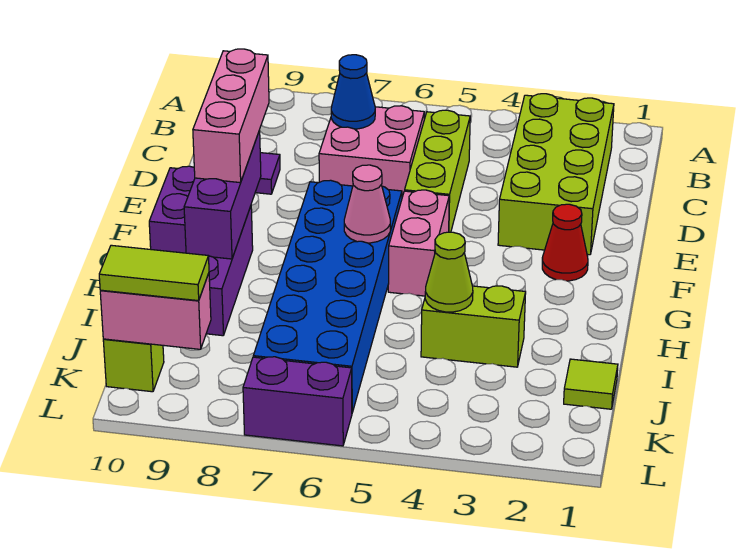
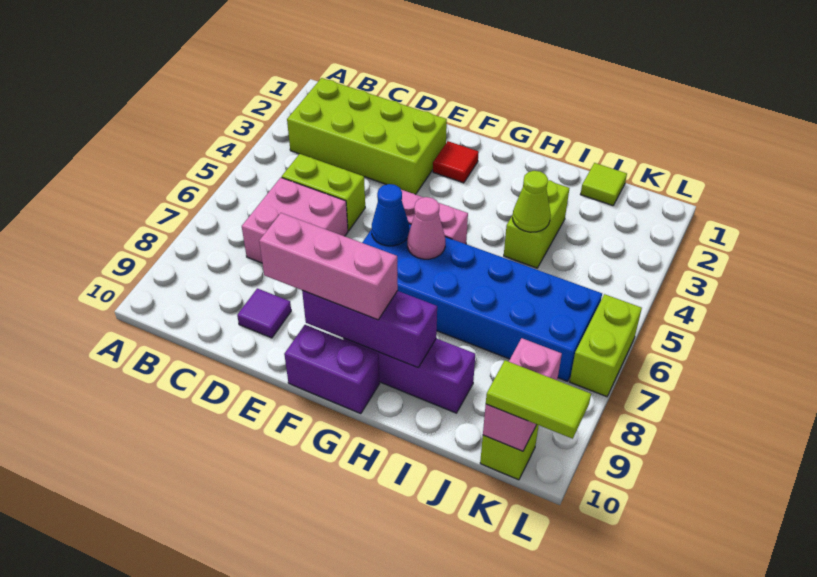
lime brick C5:E5 level 1 -> lime brick C5:D5 level 1
blue cone C7 level 2 -> blue cone F6 level 2
red cone F2 level 1 -> red tile F2 level 1
lime tile K9:K10 level 3 -> lime tile K10:L10 level 3
purple brick L6:L7 level 1 -> lime brick L6:L7 level 1

